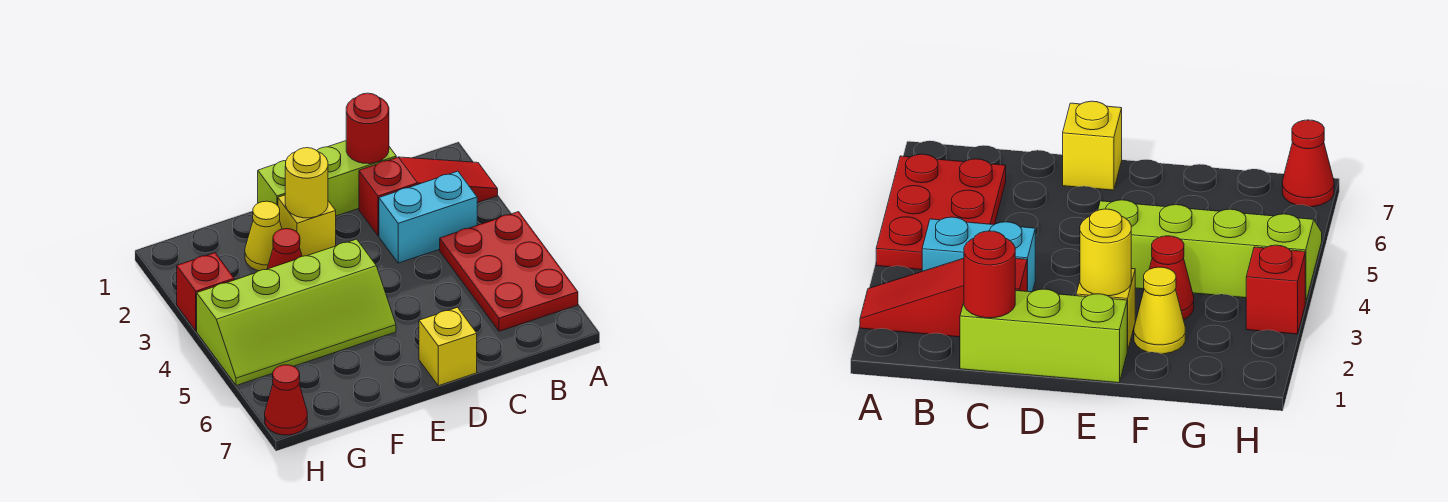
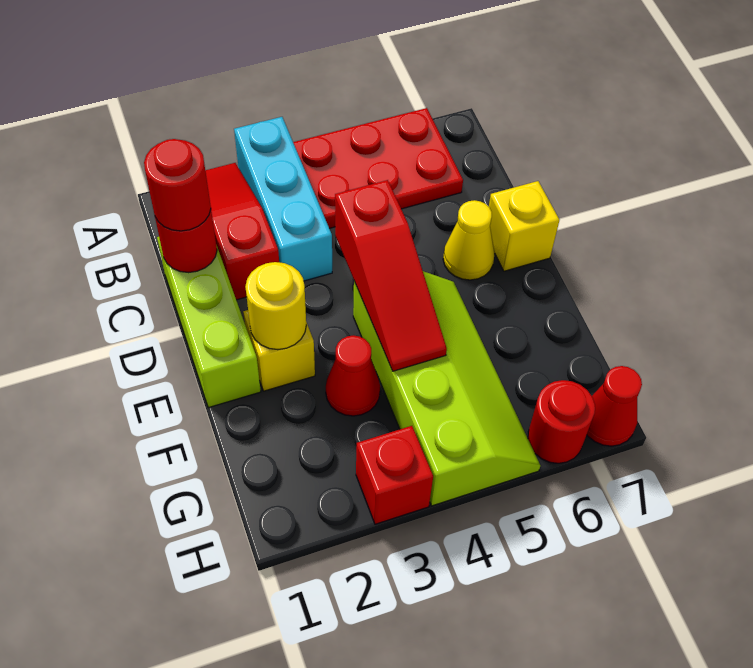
cyan brick B3:C3 level 1 -> cyan brick A3:C3 level 1
none -> red round brick C1 level 3
none -> red slope D4:F4 level 2 top D
yellow cone F2 level 1 -> yellow cone D6 level 1
none -> red round brick H6 level 1

